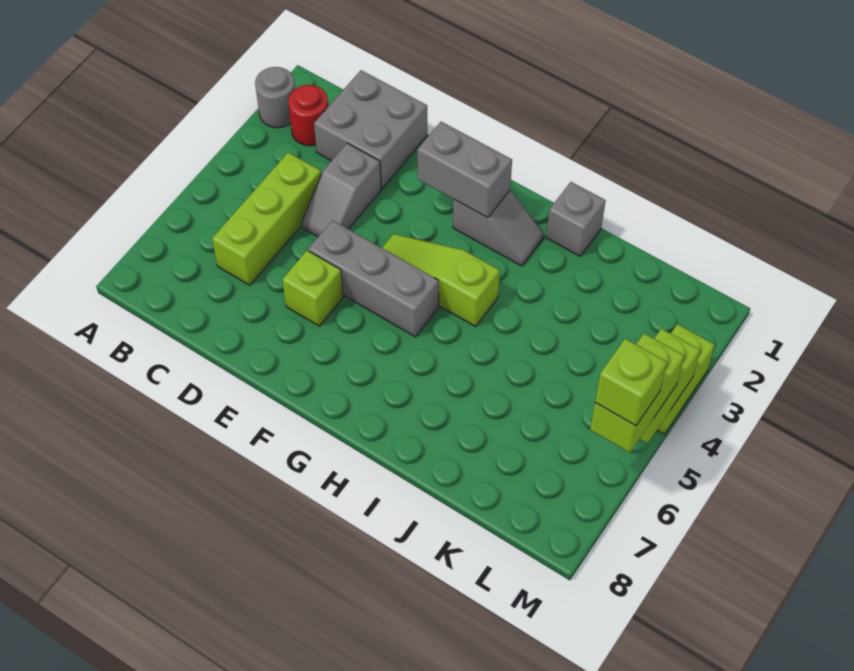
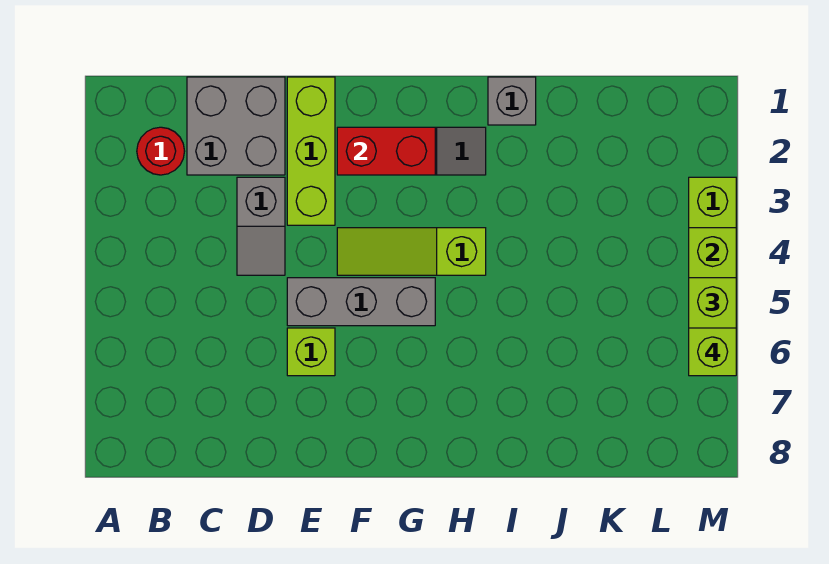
grey round brick A2 level 1 -> none
lime brick C4:C6 level 1 -> lime brick E1:E3 level 1
grey brick F2:G2 level 2 -> red brick F2:G2 level 2

